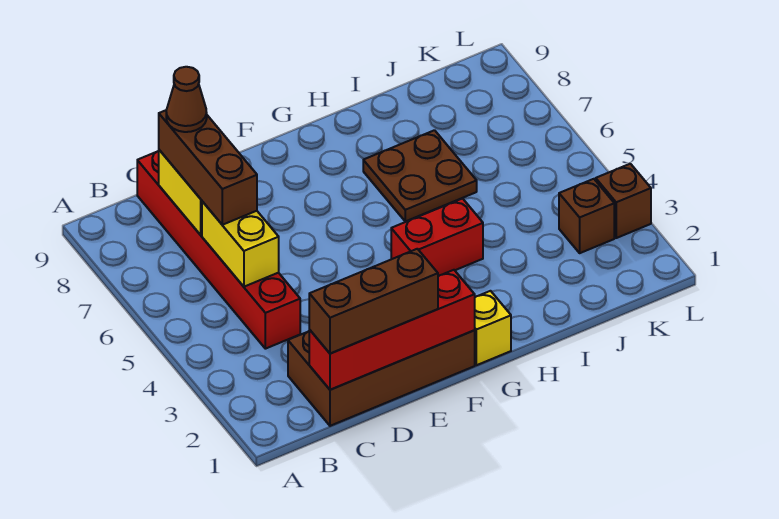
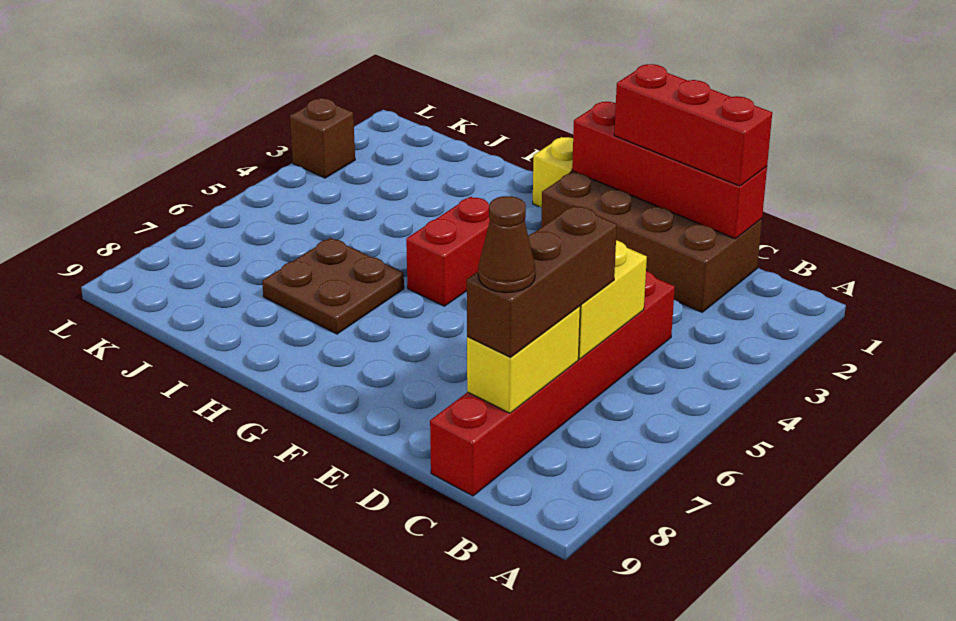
brown brick C1:E1 level 3 -> red brick C1:E1 level 3
red brick G4:H4 level 1 -> red brick G4:G5 level 1
brown brick K3 level 1 -> none

